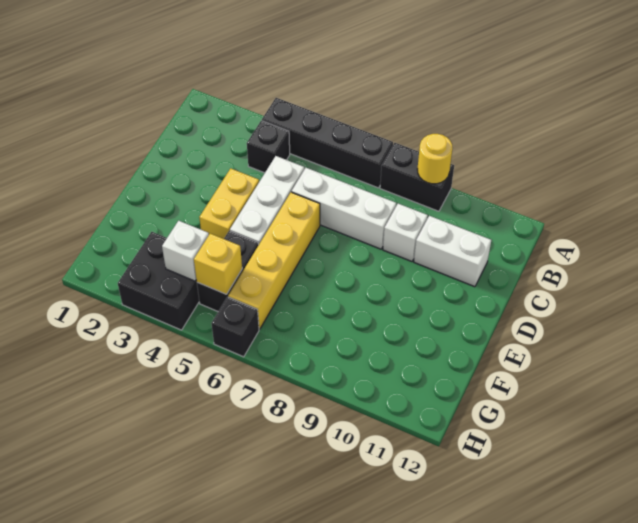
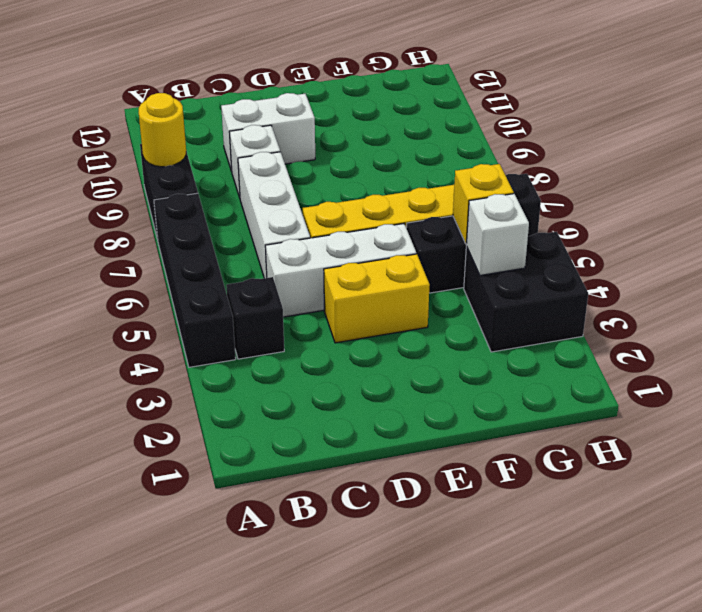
white brick C10:C11 level 1 -> white brick C10:D10 level 1

